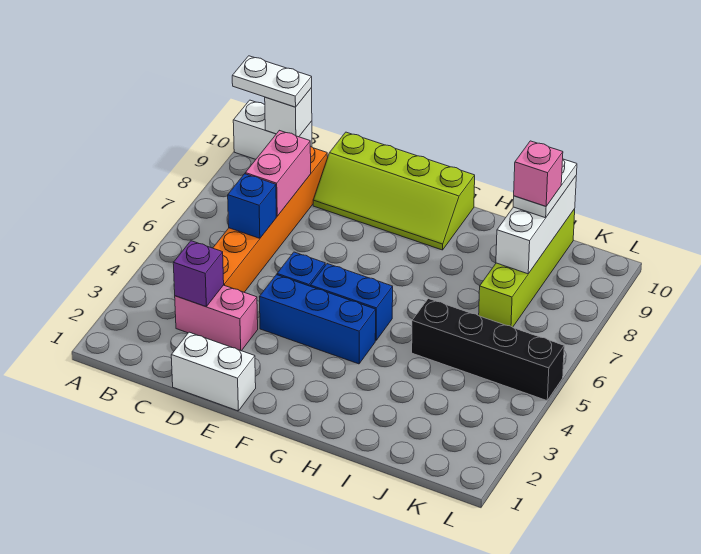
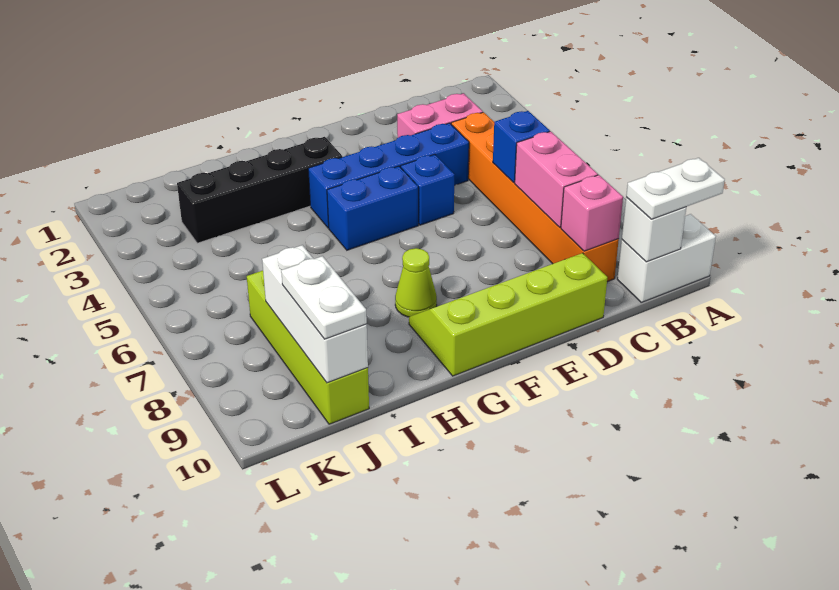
purple brick C3 level 2 -> none
white brick D1:E1 level 1 -> none
blue brick E4:G4 level 1 -> blue brick D4:G4 level 1
none -> lime cone G8 level 1
black brick I5:L5 level 1 -> black brick G3:J3 level 1
pink brick J9 level 4 -> pink brick C9 level 2

